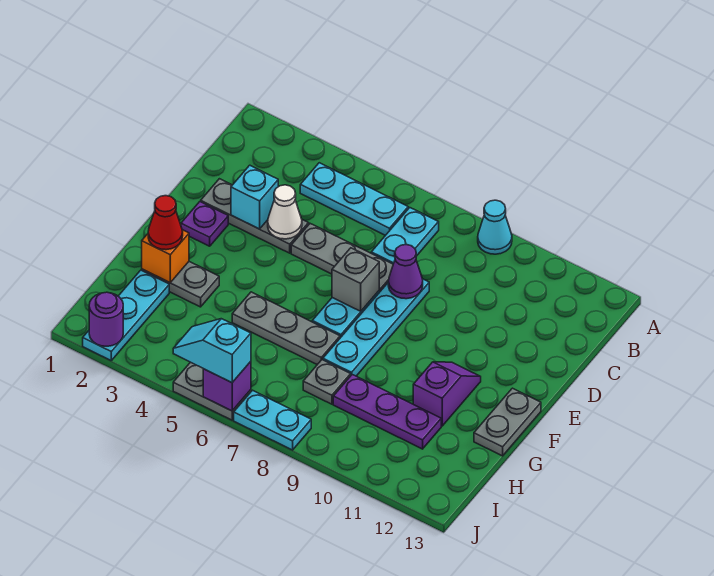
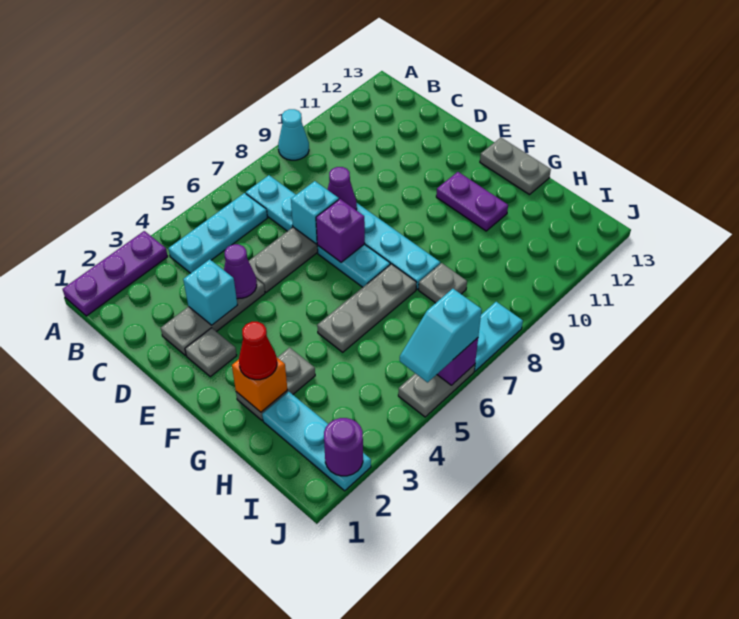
white cone D4 level 2 -> purple cone D4 level 2
none -> cyan brick D7 level 2
purple plate E2 level 1 -> grey plate E2 level 1
grey brick E7 level 2 -> purple brick E7 level 2
purple slope F11:G11 level 1 top G -> purple plate F11:G11 level 1
purple plate H9:H11 level 1 -> purple plate A1:A3 level 1

